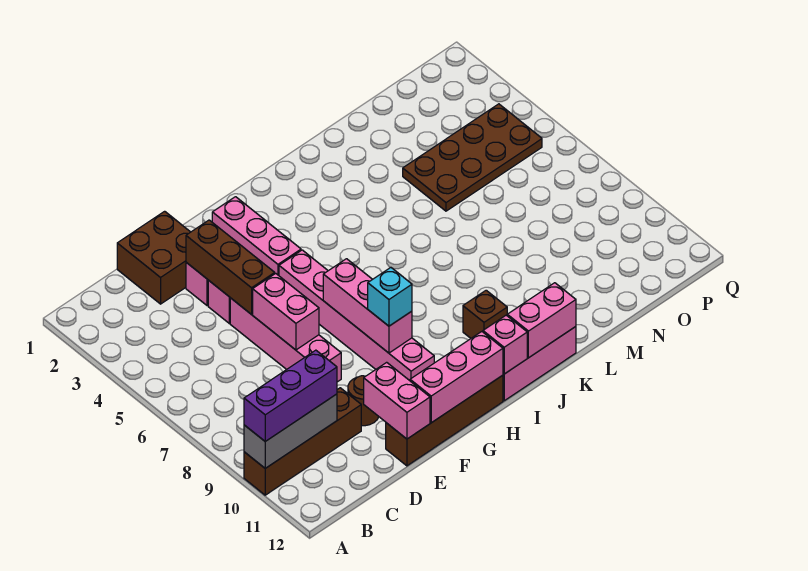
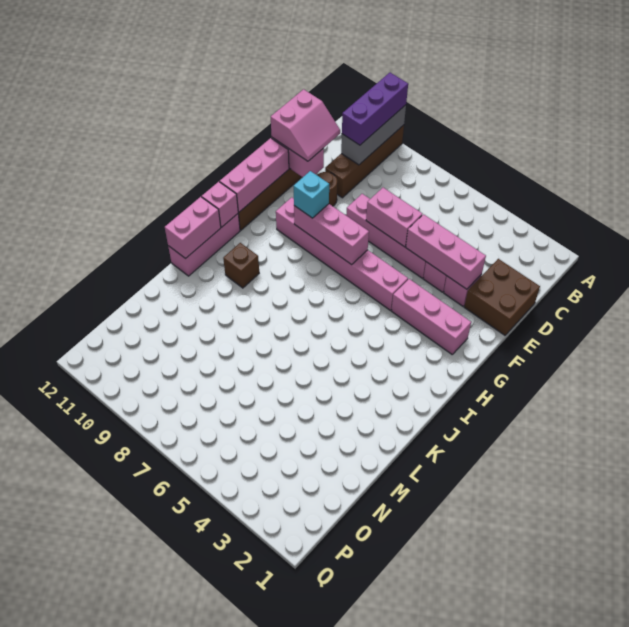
none -> pink slope D11:E12 level 3 top 12
brown brick E3:E5 level 2 -> pink brick E3:E5 level 2
brown plate M4:P5 level 1 -> none

